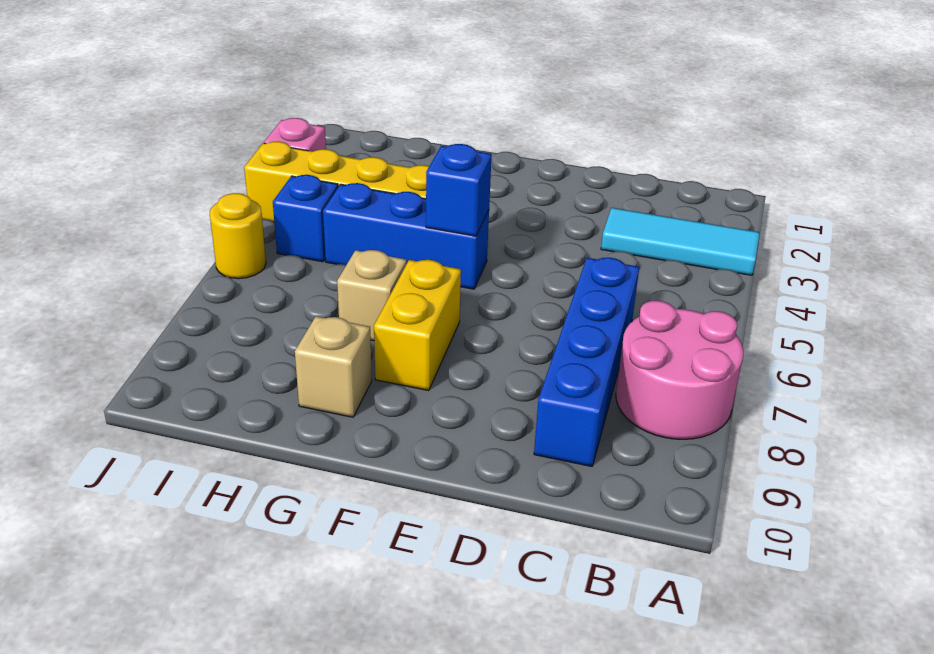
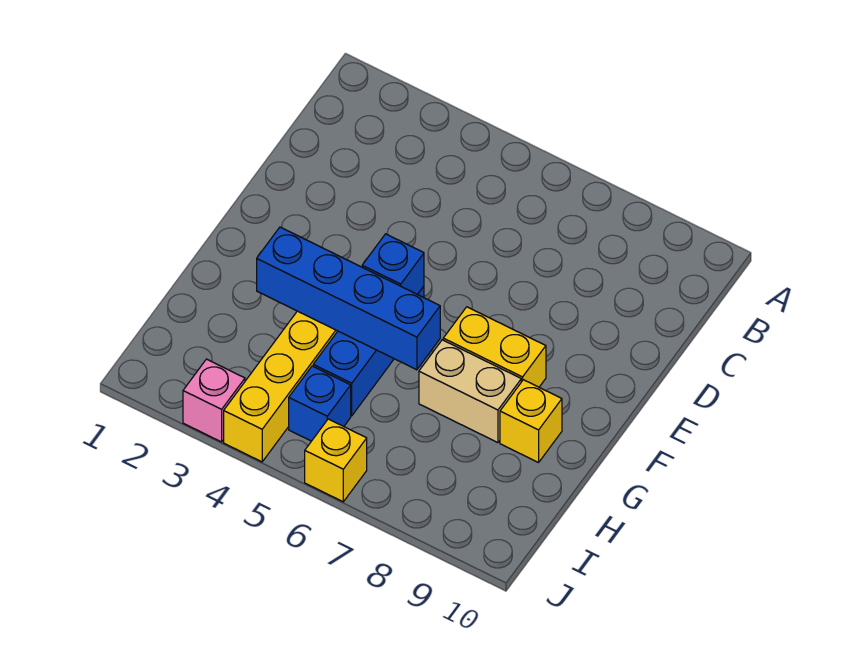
cyan tile A3:C3 level 1 -> none
pink round brick A7:B8 level 1 -> none
blue brick C6:C9 level 1 -> blue brick G3:G6 level 2
tan brick G7 level 1 -> tan brick G7:G8 level 1
tan brick G9 level 1 -> yellow brick G9 level 1
yellow round brick J6 level 1 -> yellow brick J6 level 1

